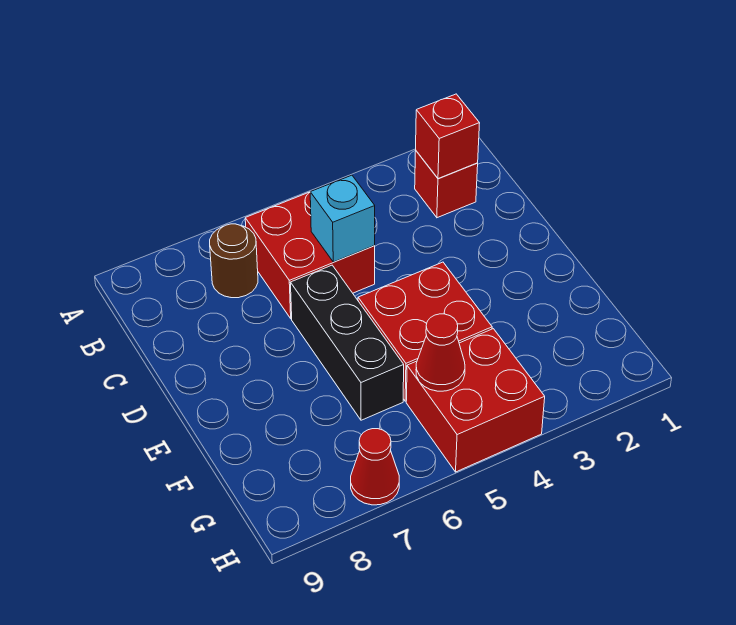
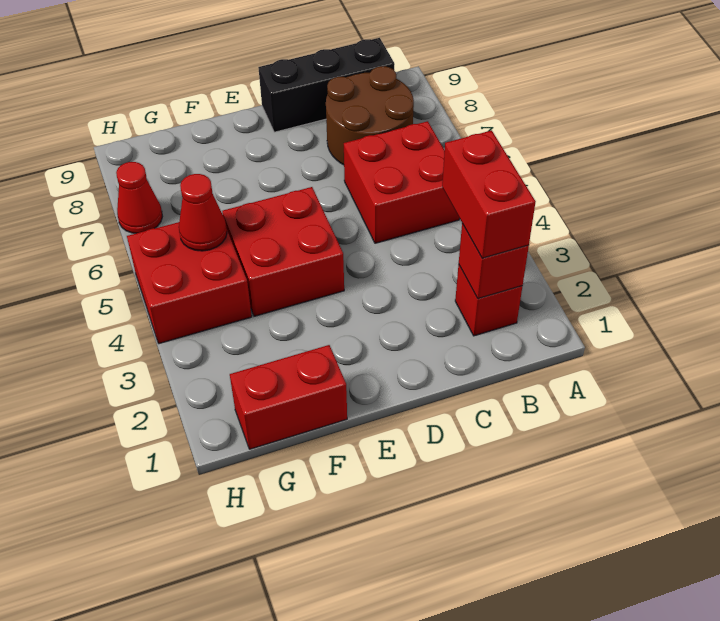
none -> red brick B2:B3 level 3
brown round brick B7 level 1 -> brown round brick B7:C8 level 1
cyan brick C5 level 2 -> none
black brick D6:F6 level 1 -> black brick B9:D9 level 1
none -> red brick F1:G1 level 1

